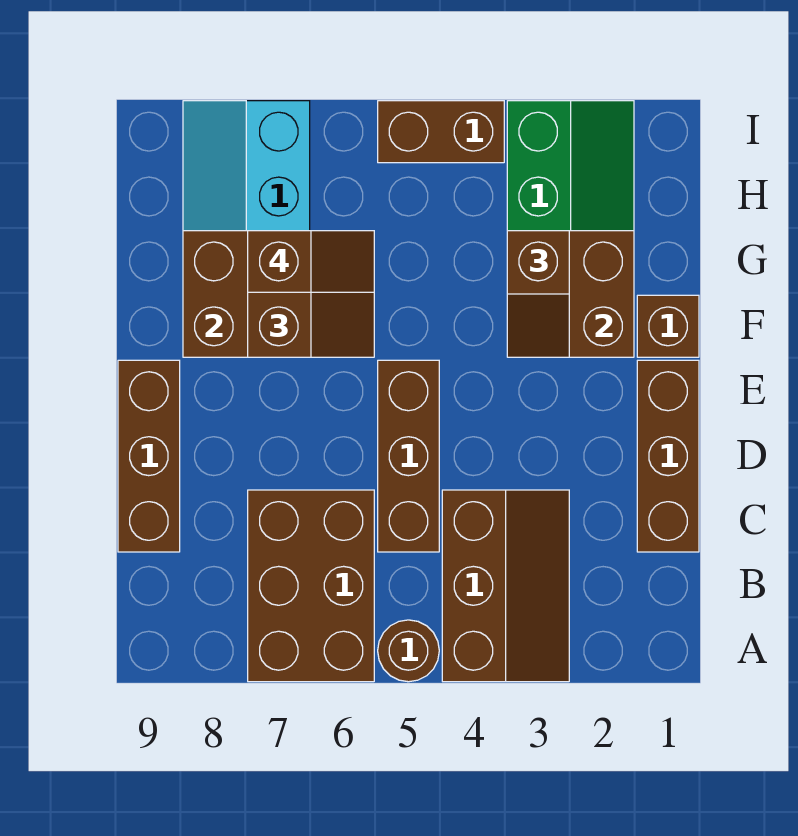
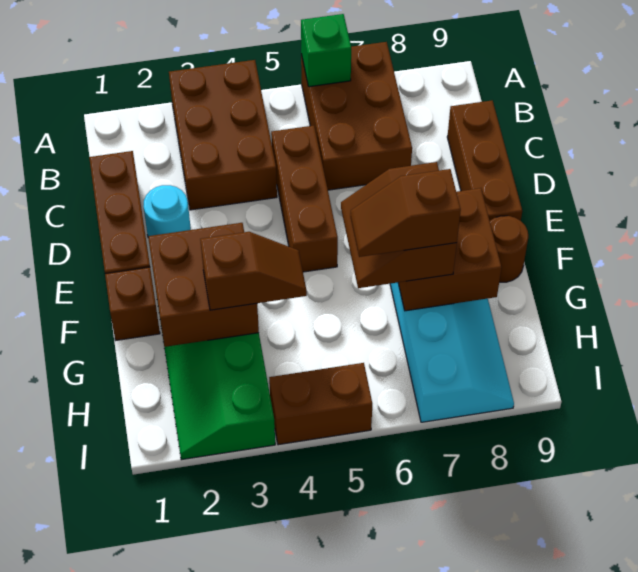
brown slope A3:C4 level 1 top 4 -> brown brick A3:C4 level 1
brown round brick A5 level 1 -> brown round brick F9 level 1
none -> green brick A6 level 2
none -> cyan round brick D2 level 1
brown slope F3:G3 level 3 top G -> brown slope G3:G4 level 3 top 3

